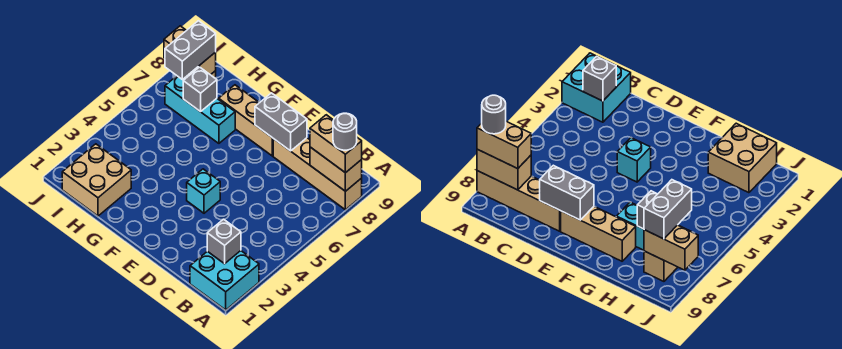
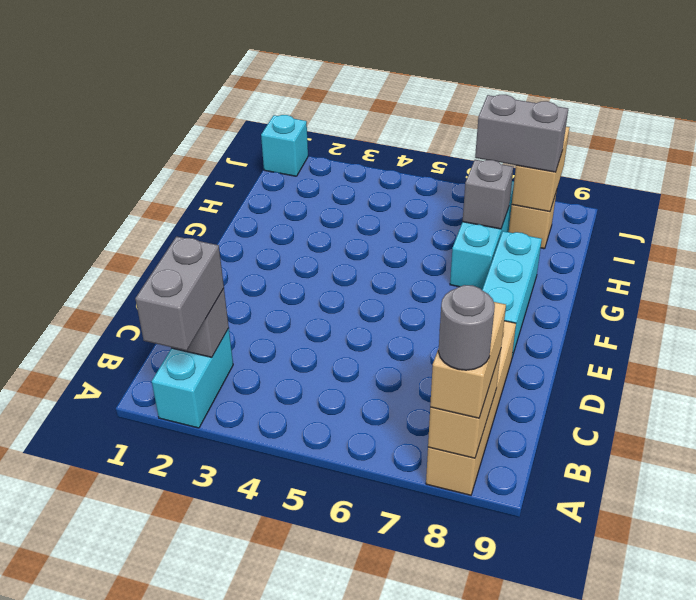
cyan brick A1:B2 level 1 -> cyan brick A2:B2 level 1
grey brick D8:E8 level 2 -> grey brick A2:B2 level 3
cyan brick E4 level 1 -> cyan brick J1 level 1
tan brick E8:G8 level 1 -> cyan brick E8:G8 level 1
tan brick H1:I2 level 1 -> none

